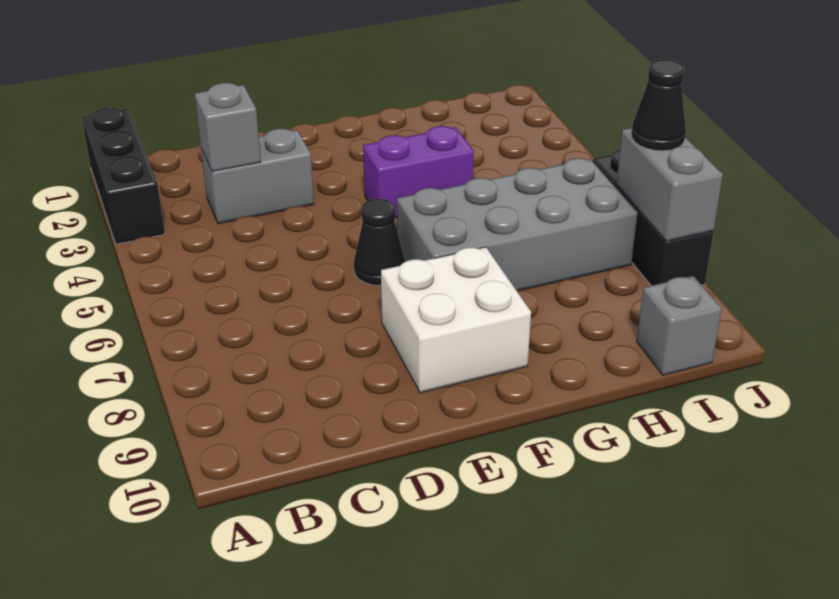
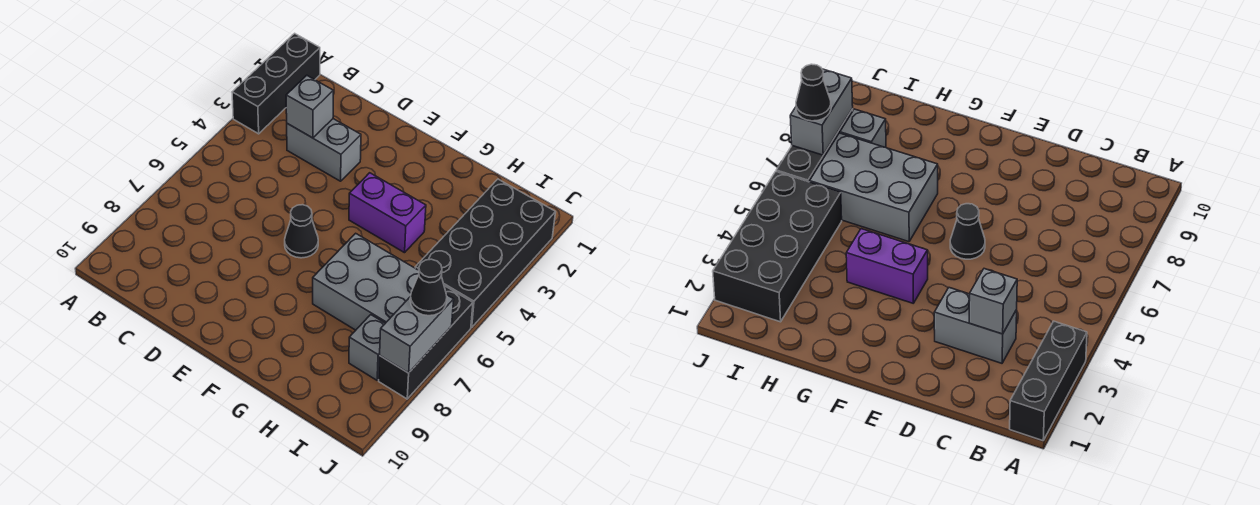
white brick E8:F9 level 1 -> none
grey brick F6:I7 level 1 -> grey brick G6:I7 level 1
none -> black brick I2:J5 level 1
grey brick I10 level 1 -> grey brick I8 level 1

